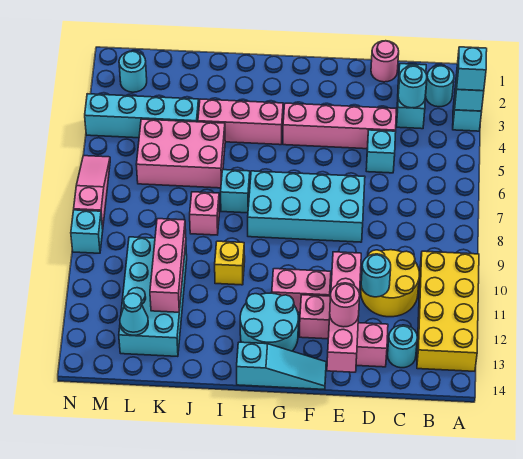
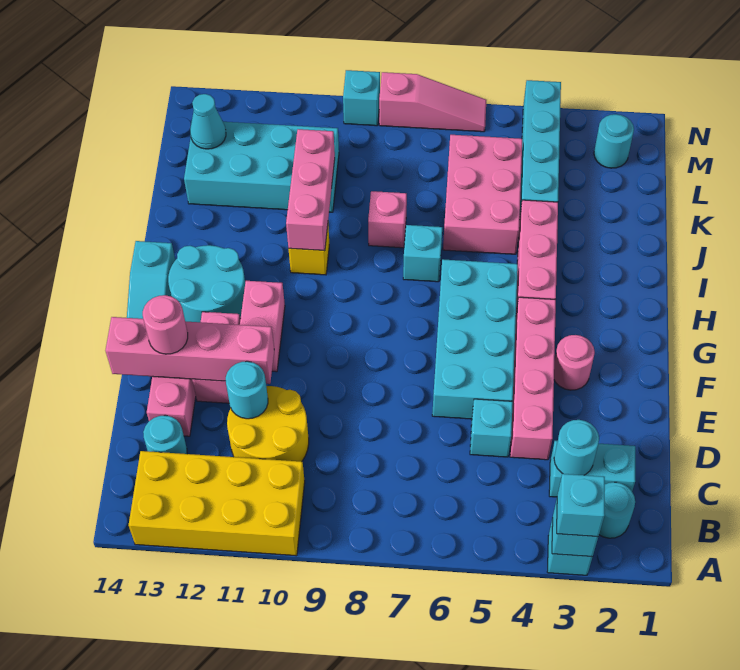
pink round brick D1 level 1 -> pink round brick F3 level 1
cyan brick E7:H8 level 1 -> cyan brick E5:H6 level 1
pink brick K10:K12 level 2 -> pink brick I10:K10 level 2

